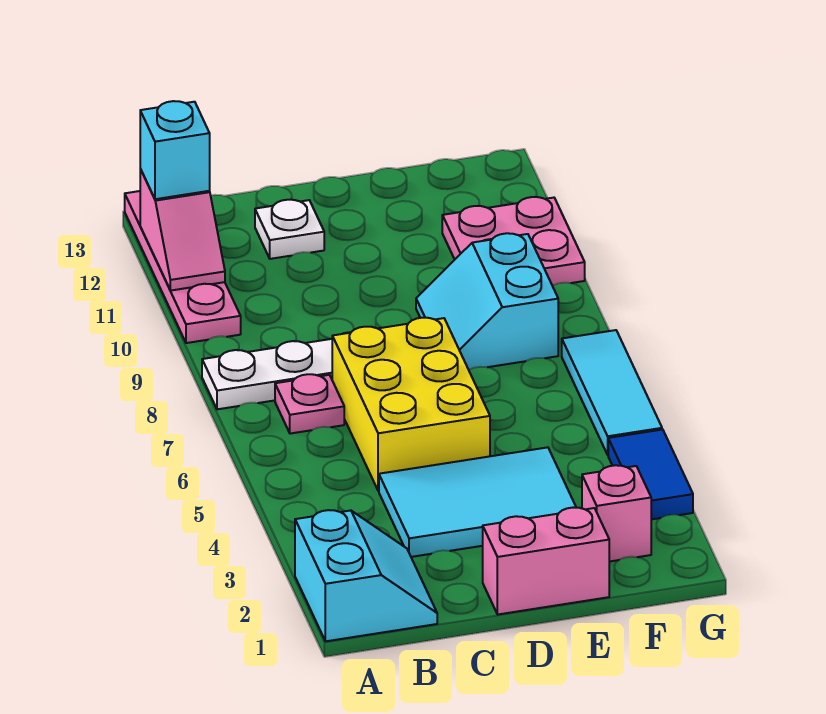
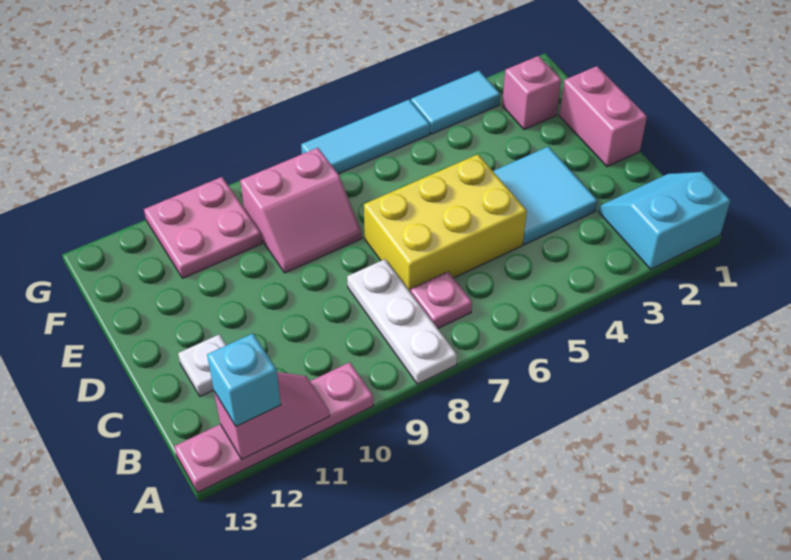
cyan tile C3:E4 level 1 -> cyan tile C3:D4 level 1
cyan slope E8:F9 level 1 top F -> pink slope E8:F9 level 1 top F
blue tile G3:G4 level 1 -> cyan tile G3:G4 level 1

